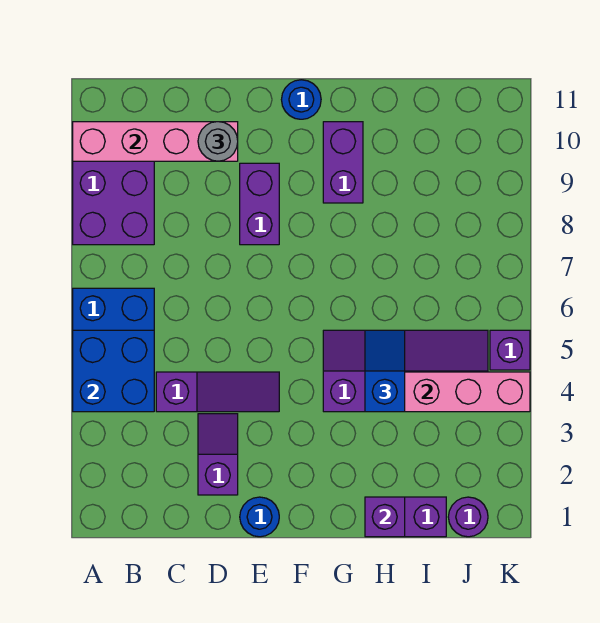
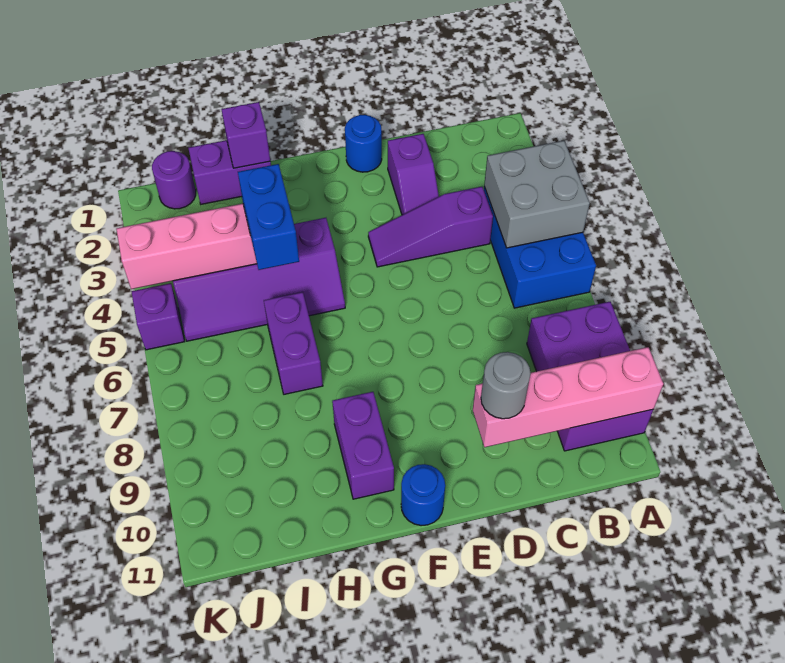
blue brick A4:B5 level 2 -> grey brick A4:B5 level 2
purple brick E8:E9 level 1 -> purple brick H6:H7 level 1
blue slope H4:H5 level 3 top 4 -> blue brick H4:H5 level 3

